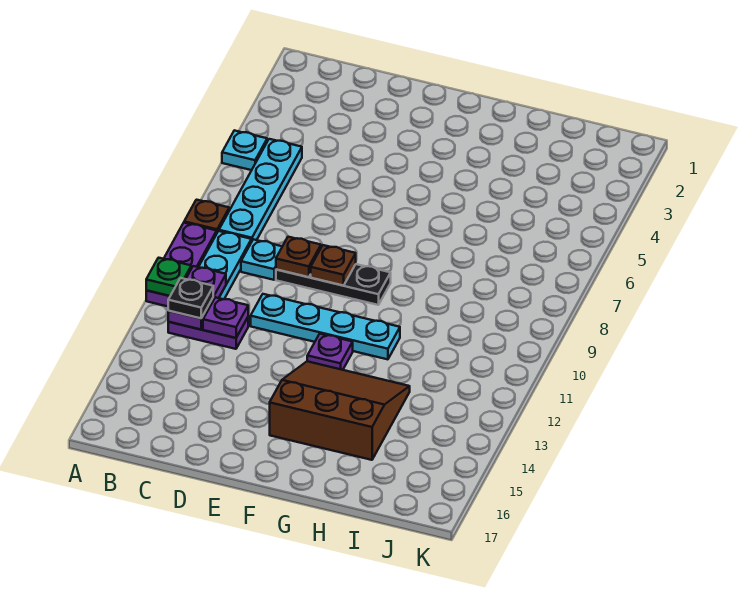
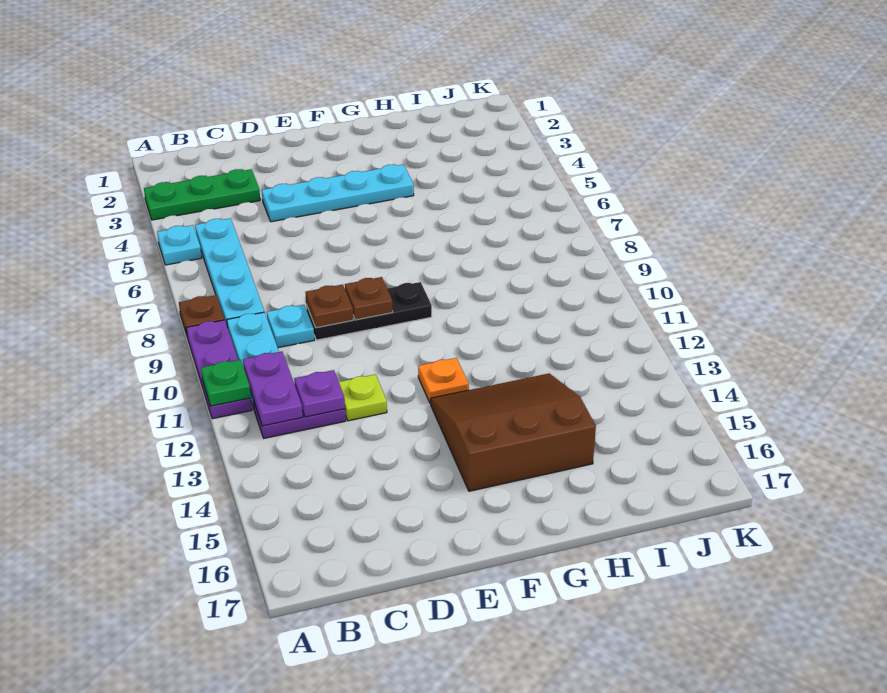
none -> green plate A3:C3 level 1
black plate B12 level 3 -> none
cyan plate D11:G11 level 1 -> cyan plate D4:G4 level 1
none -> lime plate D12 level 1
purple plate F12 level 1 -> orange plate F12 level 1

